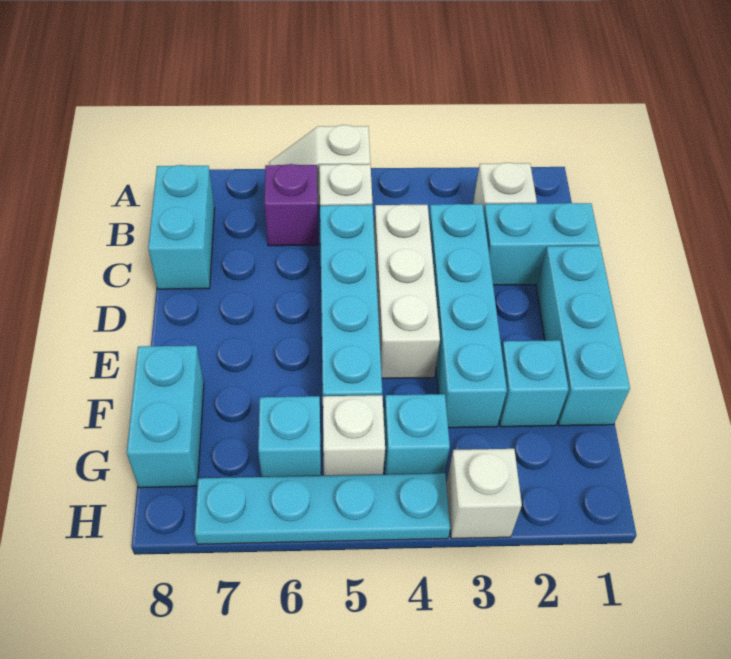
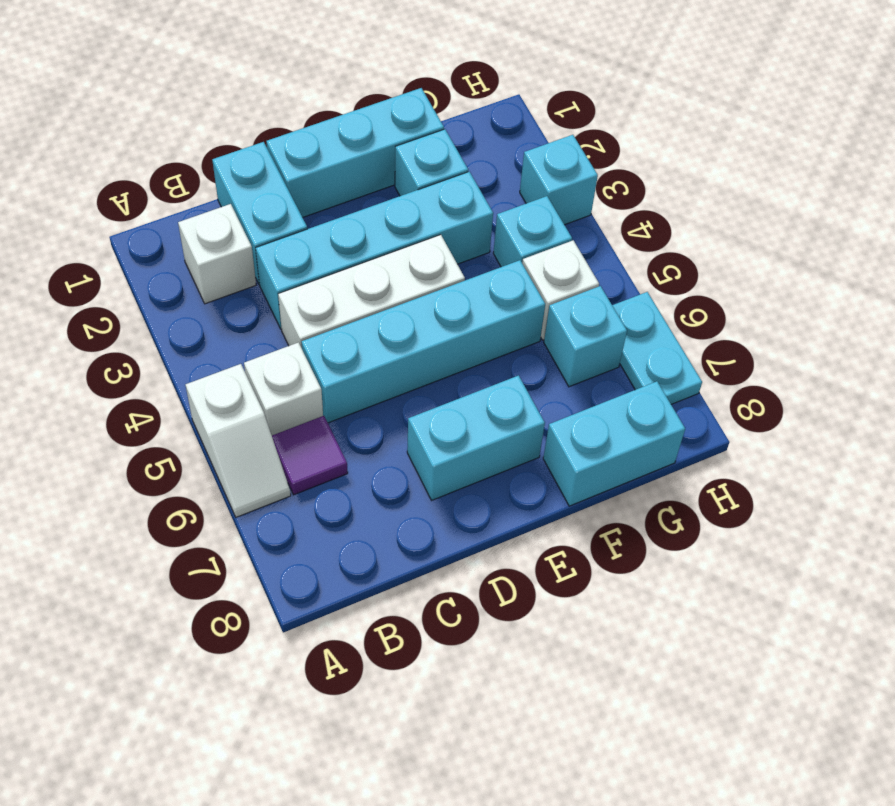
purple brick B6 level 1 -> purple tile B6 level 1
cyan brick B8:C8 level 1 -> cyan brick D7:E7 level 1
white brick H3 level 1 -> cyan brick H3 level 1
cyan plate H4:H7 level 1 -> cyan plate H6:H7 level 1

